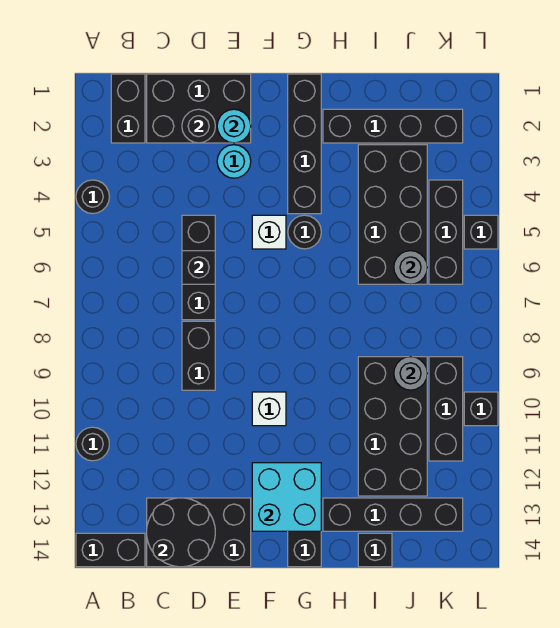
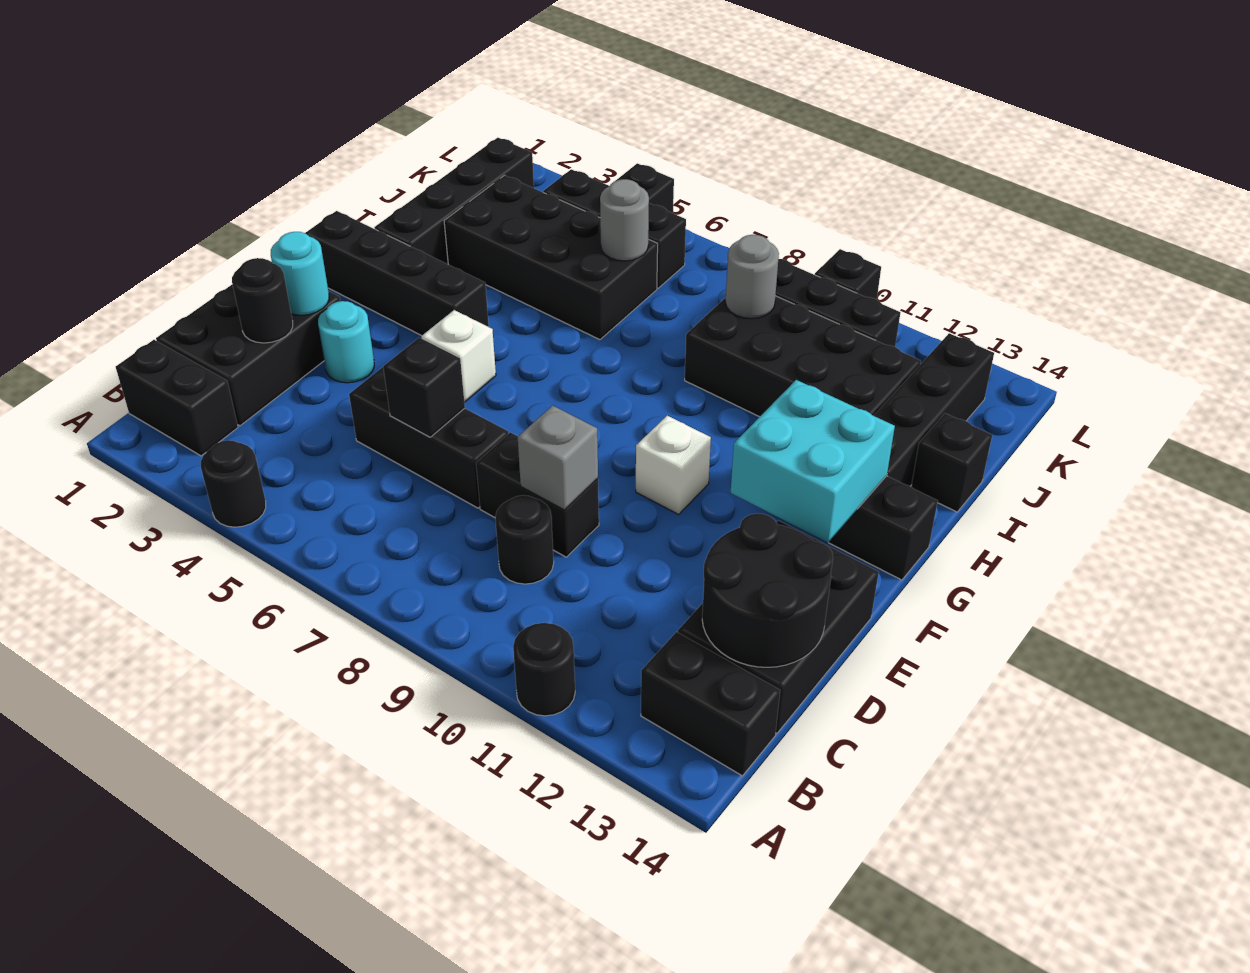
black brick A14:B14 level 1 -> black brick B13:B14 level 1
none -> grey brick D9 level 2
black round brick G5 level 1 -> black round brick C9 level 1

